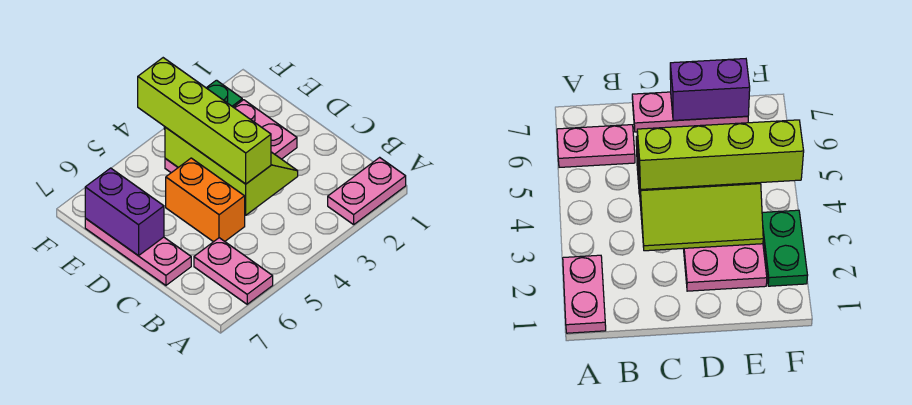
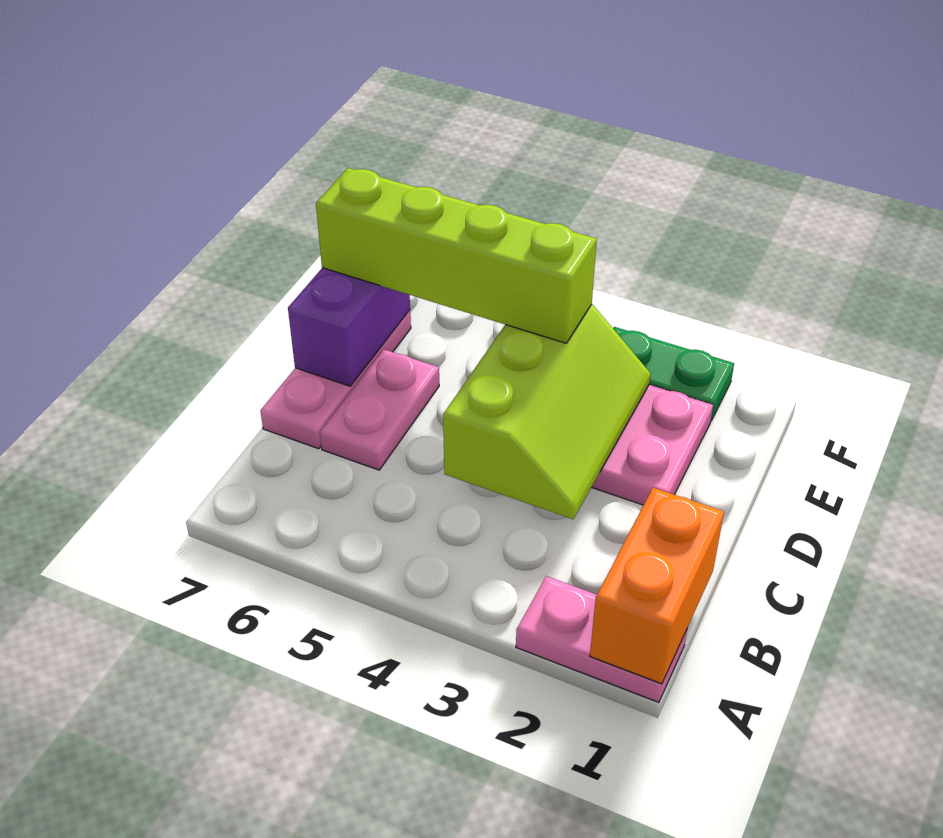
pink plate A6:B6 level 1 -> pink plate C6:D6 level 1
lime brick C4:F4 level 3 -> lime brick E4:E7 level 3
orange brick C5:D5 level 1 -> orange brick A1:B1 level 2

